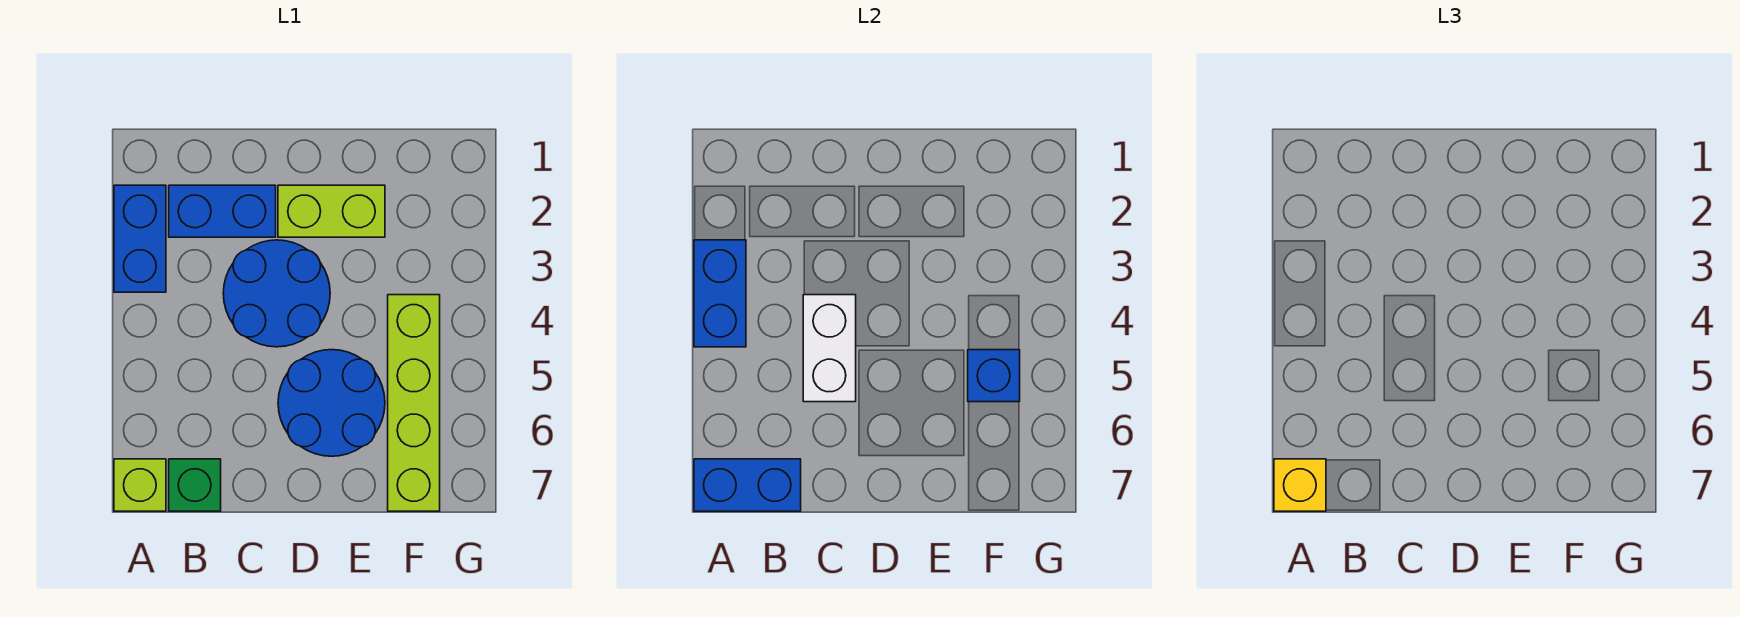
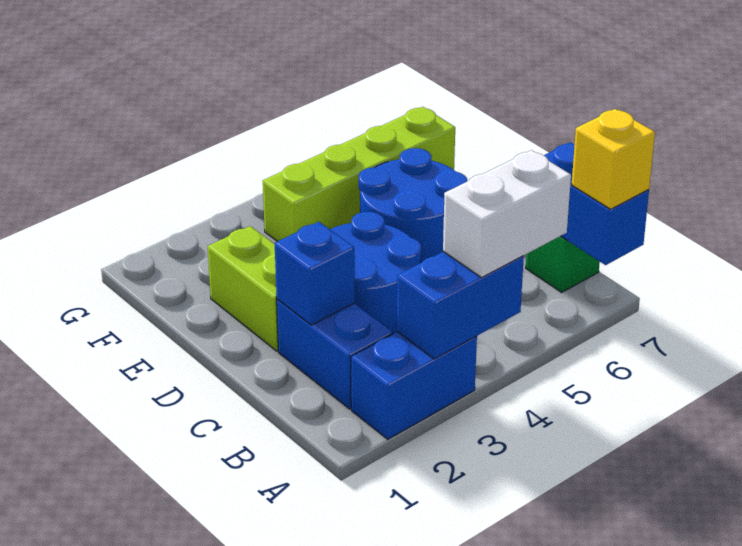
lime brick A7 level 1 -> none
white brick C4:C5 level 2 -> white brick A4:A5 level 3
blue brick F5 level 2 -> blue brick C2 level 2

